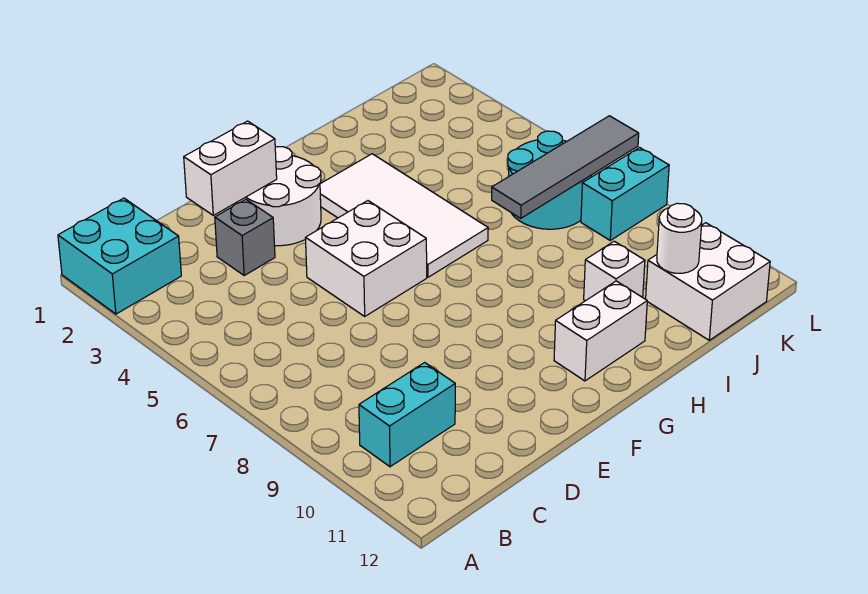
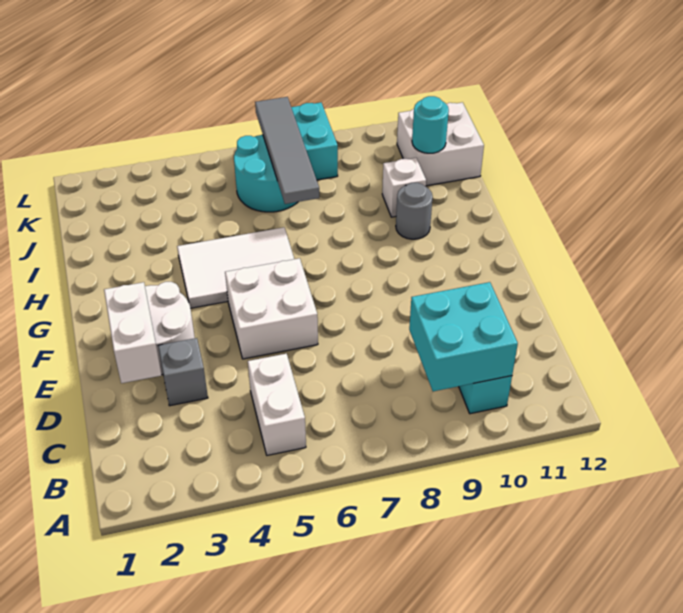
cyan brick A1:B2 level 1 -> cyan brick B9:C10 level 2
white tile G3:H6 level 1 -> white tile G4:H6 level 1
white brick G11:H11 level 1 -> white brick B5:C5 level 1
none -> grey round brick H10 level 1
white round brick J11 level 2 -> cyan round brick J11 level 2

